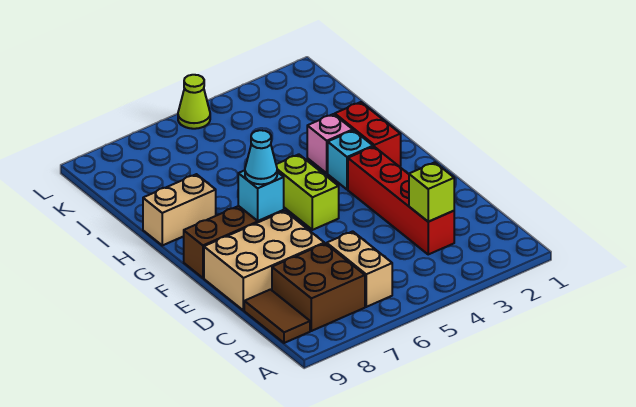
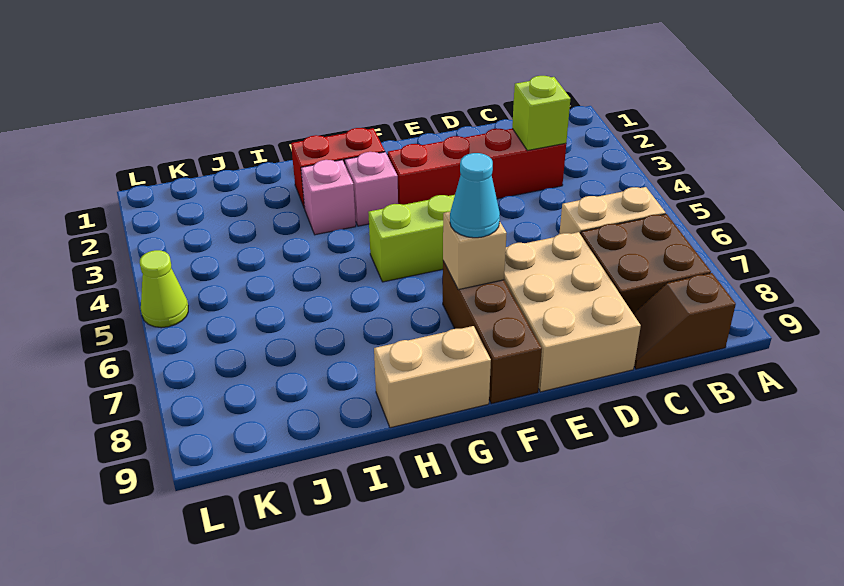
brown tile B9:C9 level 1 -> brown slope B9:C9 level 1 top B
cyan brick F7 level 2 -> tan brick F7 level 2
cyan brick G3 level 1 -> pink brick G3 level 1
tan brick H8:H9 level 1 -> tan brick G9:H9 level 1

